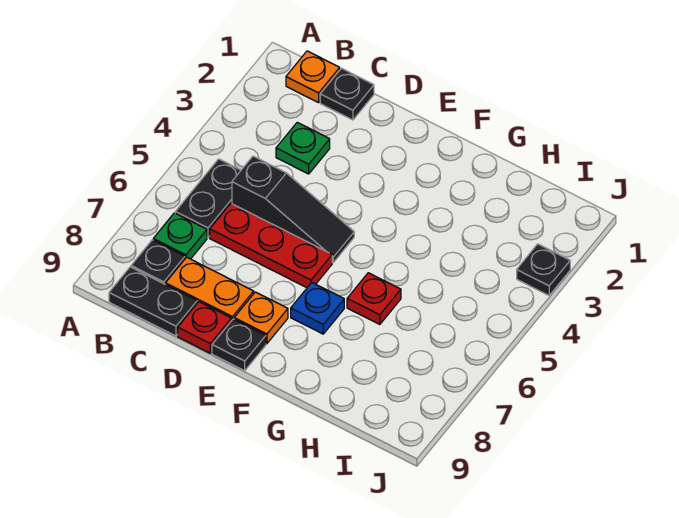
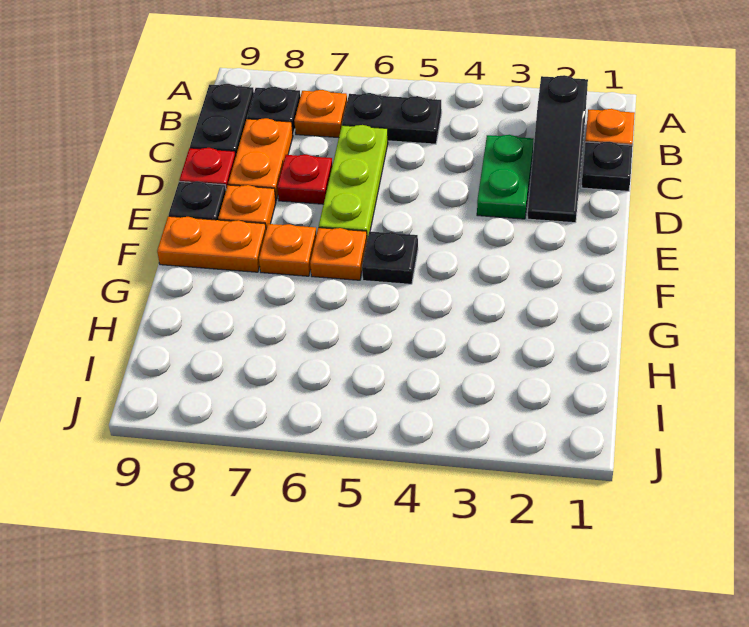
green plate B7 level 1 -> orange plate B7 level 1
green plate C3 level 1 -> green plate C3:D3 level 1
black slope C5:E5 level 1 top C -> black slope B2:D2 level 1 top B
red plate C6:E6 level 1 -> lime plate C6:E6 level 1
none -> orange plate F6 level 1
blue plate F7 level 1 -> orange plate F7 level 1
none -> orange plate F8:F9 level 1
red plate G6 level 1 -> red plate D7 level 1
black plate J3 level 1 -> black plate F5 level 1

